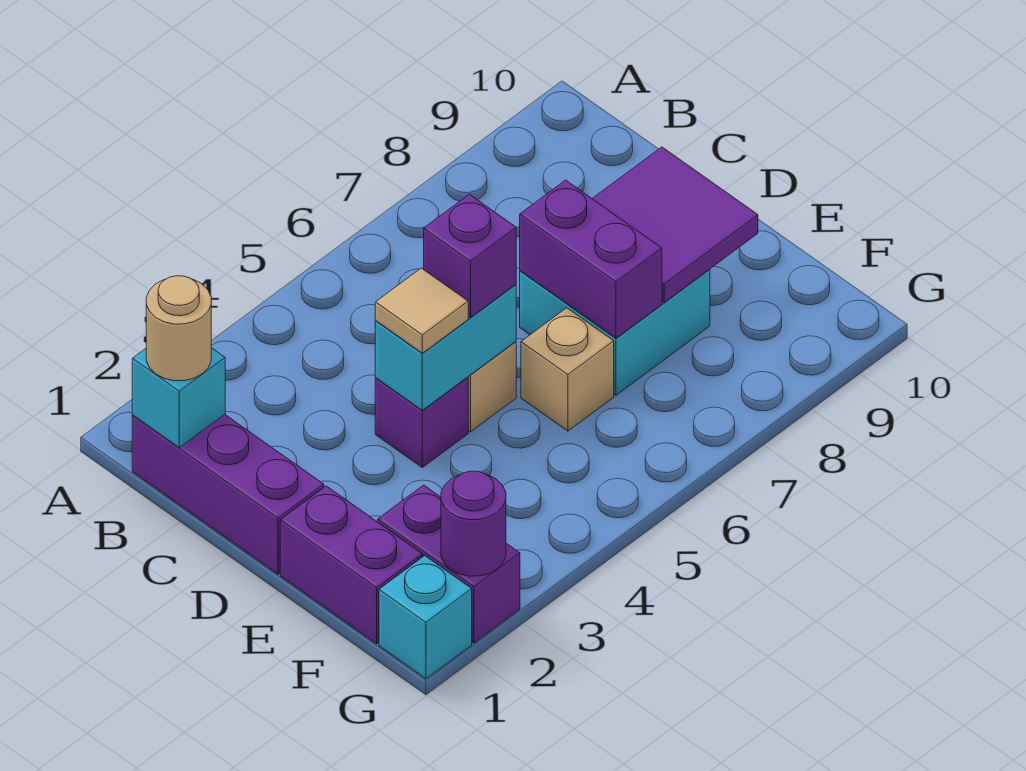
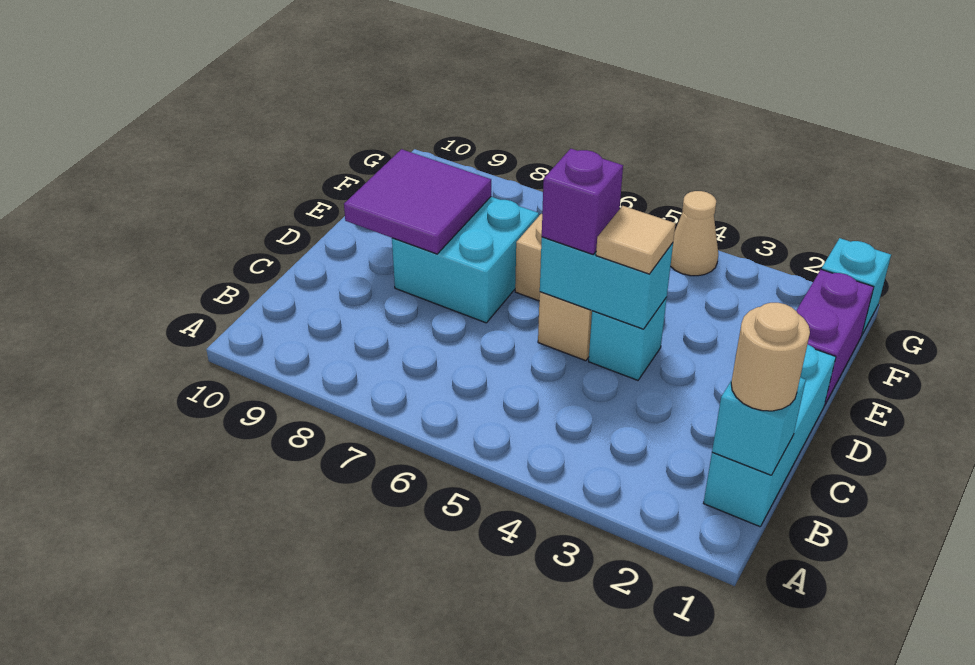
purple brick B1:D1 level 1 -> cyan brick B1:D1 level 1
purple brick D4 level 1 -> cyan brick D4 level 1
purple brick D7:E7 level 2 -> none
purple brick F2:G2 level 1 -> none
purple round brick G2 level 2 -> none
none -> tan cone G4 level 1

